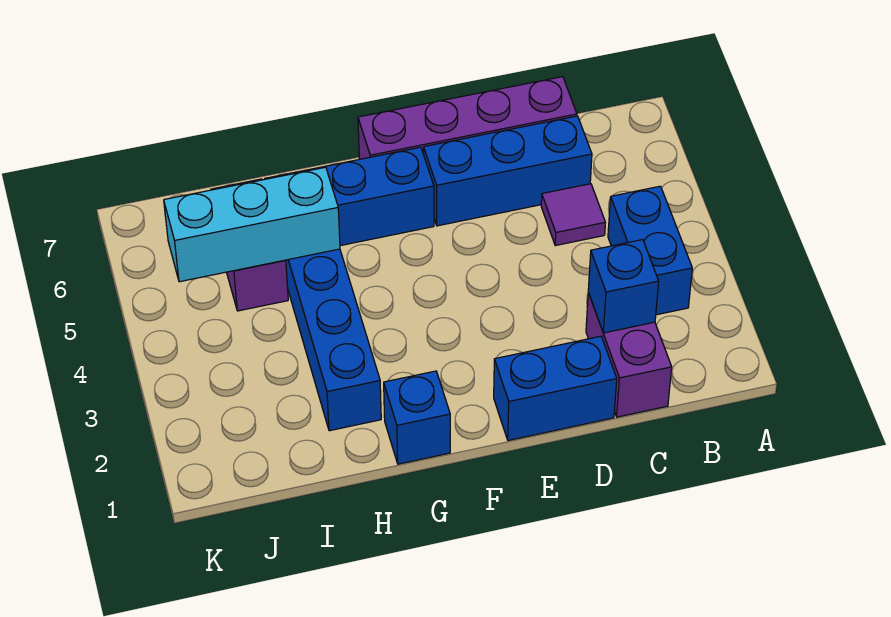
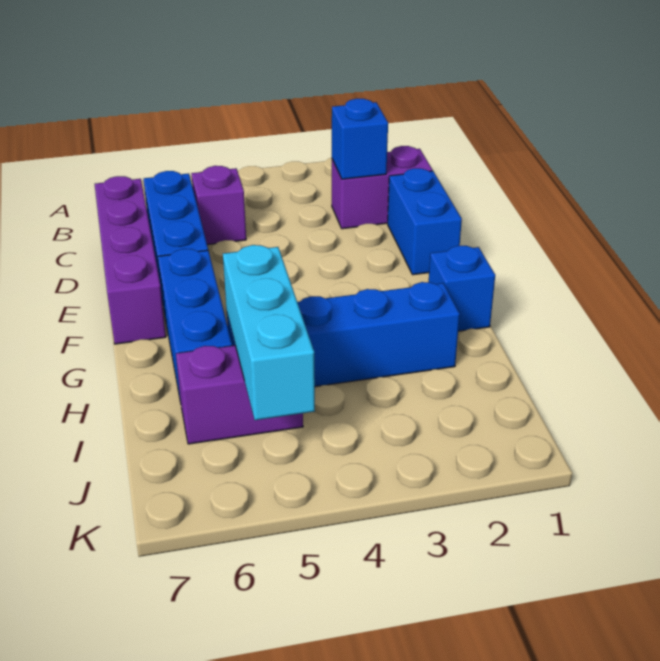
blue brick B3:B4 level 1 -> none
purple tile C5 level 1 -> purple brick C5 level 1

